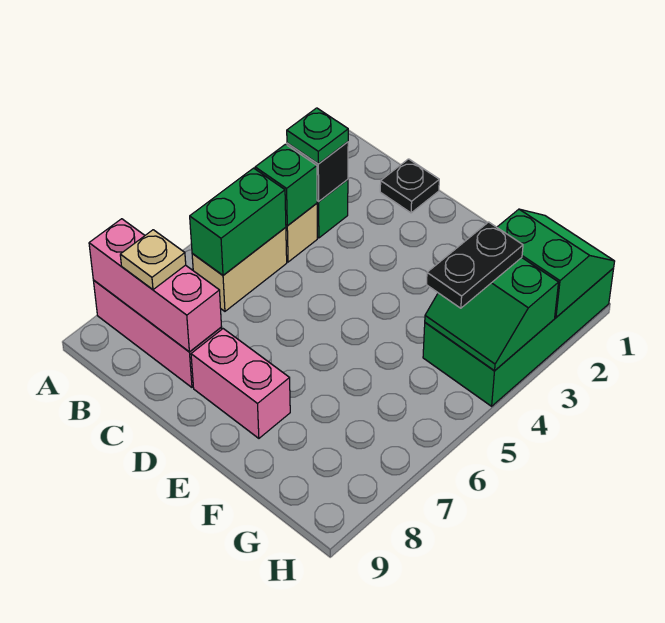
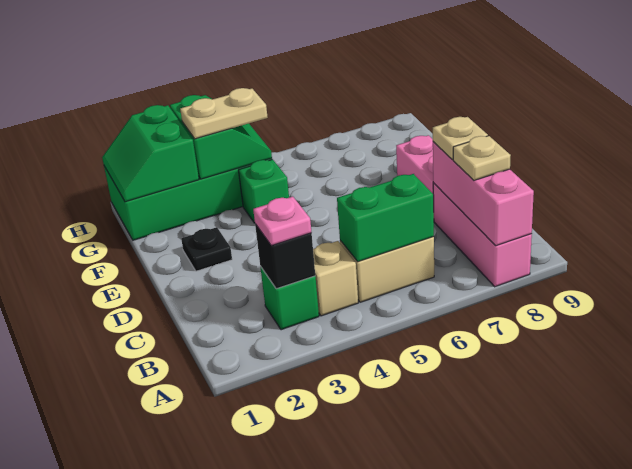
green plate B3 level 3 -> pink plate B3 level 3
green brick B4 level 2 -> green brick F4 level 1
black plate C1 level 1 -> black plate E2 level 1
none -> tan plate C8 level 3
black plate G3:G4 level 3 -> tan plate G3:G4 level 3

